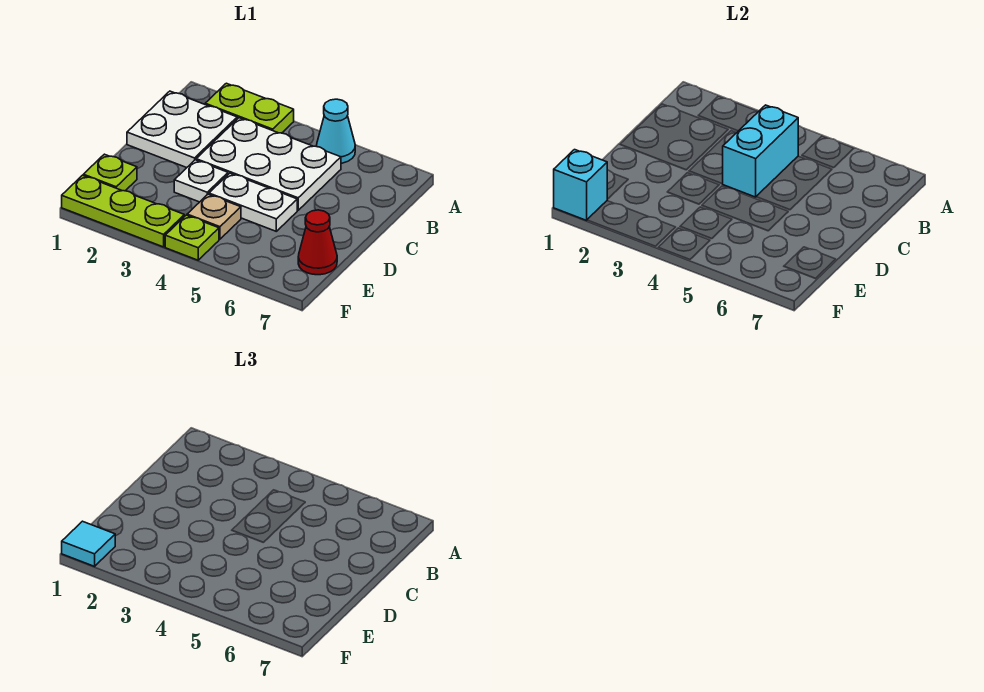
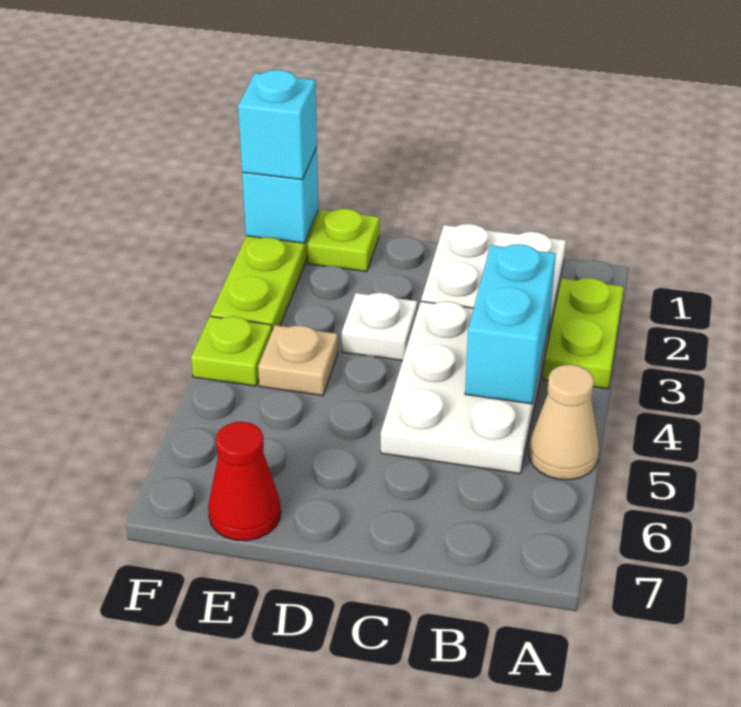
cyan cone A5 level 1 -> tan cone A5 level 1
cyan brick B4:C4 level 2 -> cyan brick B3:B4 level 2
white plate D4:D5 level 1 -> none
cyan tile F1 level 3 -> cyan brick F1 level 3

